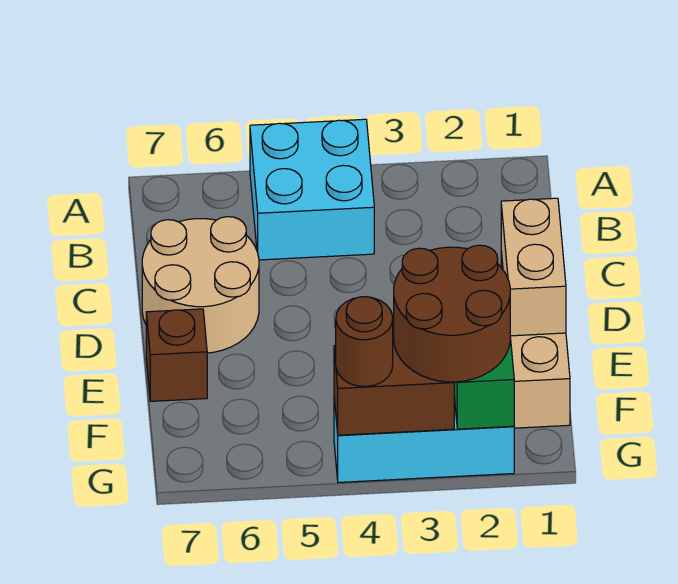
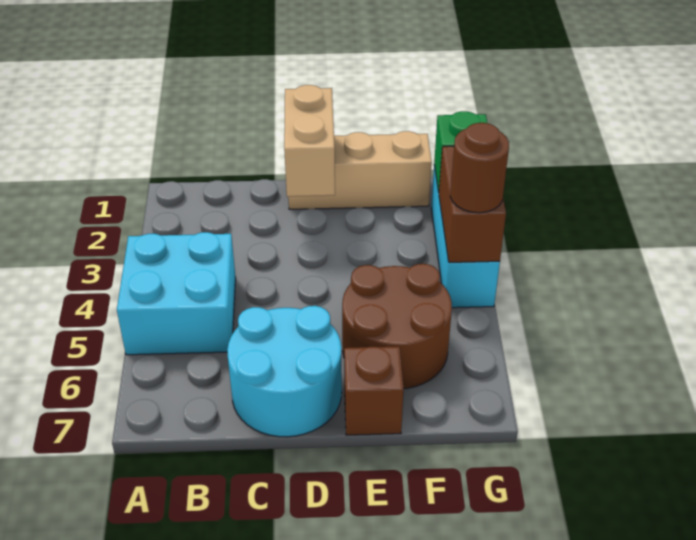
tan round brick C6:D7 level 1 -> cyan round brick C6:D7 level 1
tan brick D1:E1 level 2 -> tan brick D1:D2 level 2
brown round brick F2:G3 level 3 -> brown round brick E5:F6 level 1

